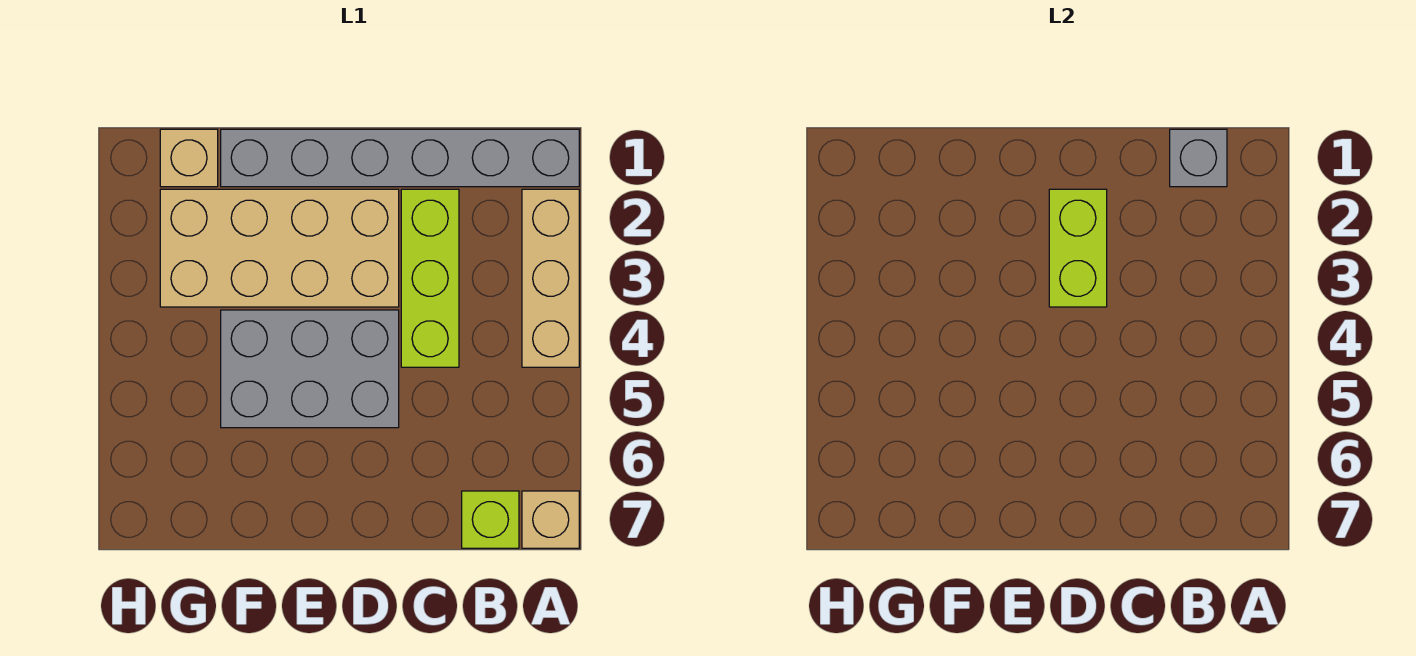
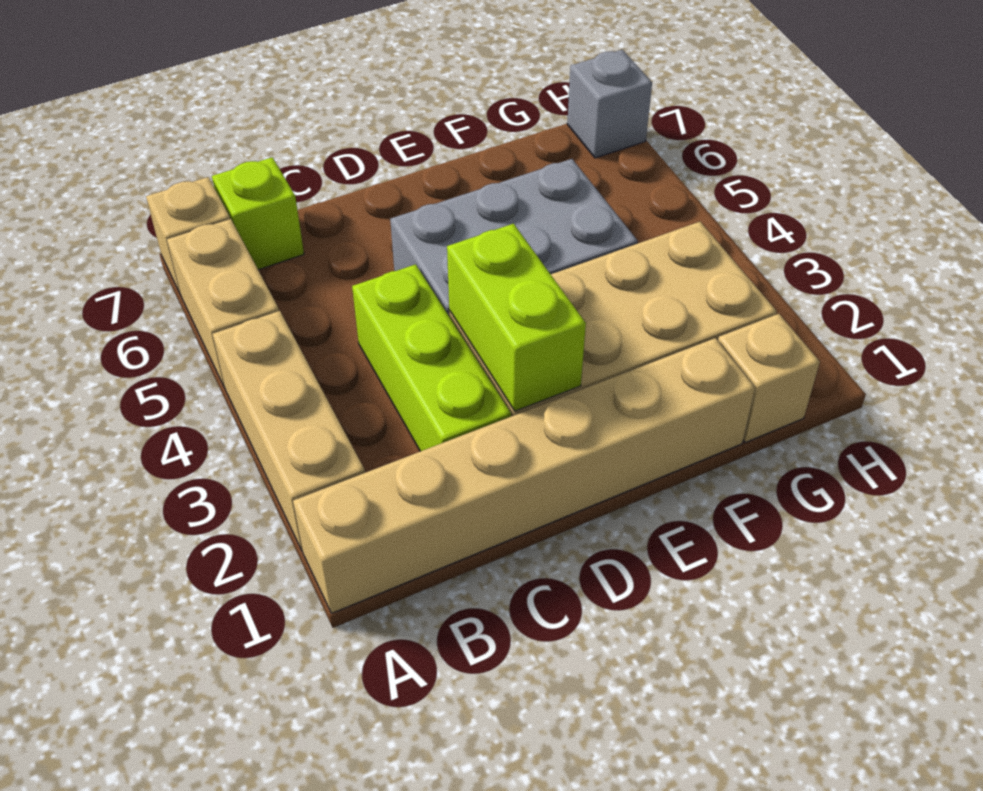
grey brick A1:F1 level 1 -> tan brick A1:F1 level 1
none -> tan brick A5:A6 level 1
grey brick B1 level 2 -> grey brick H7 level 1

